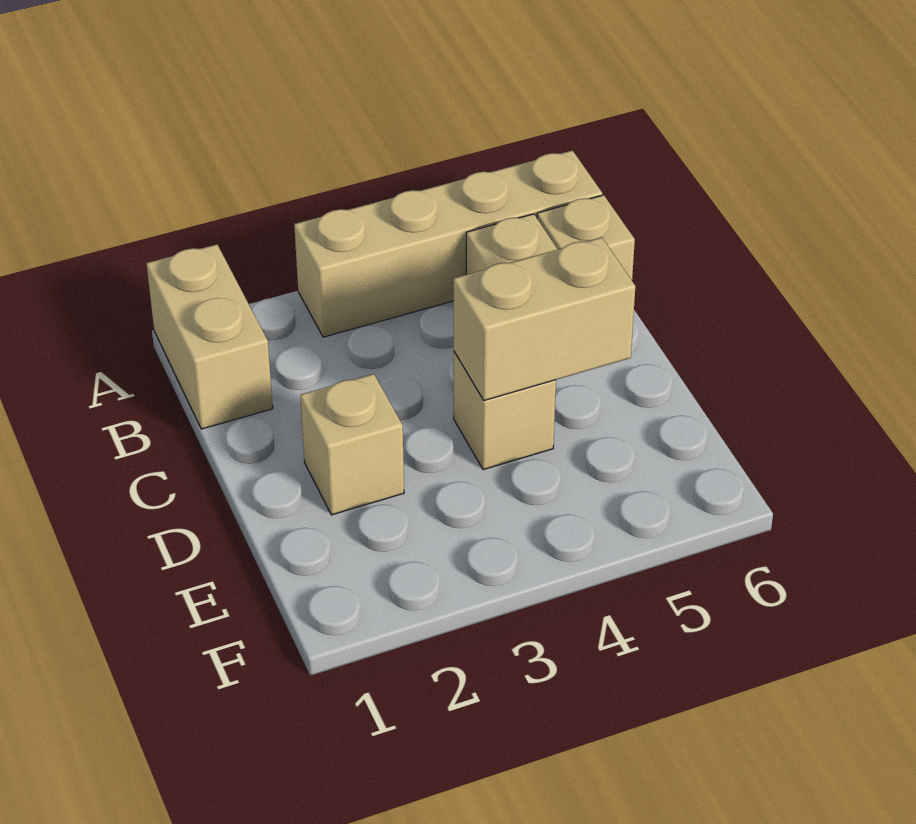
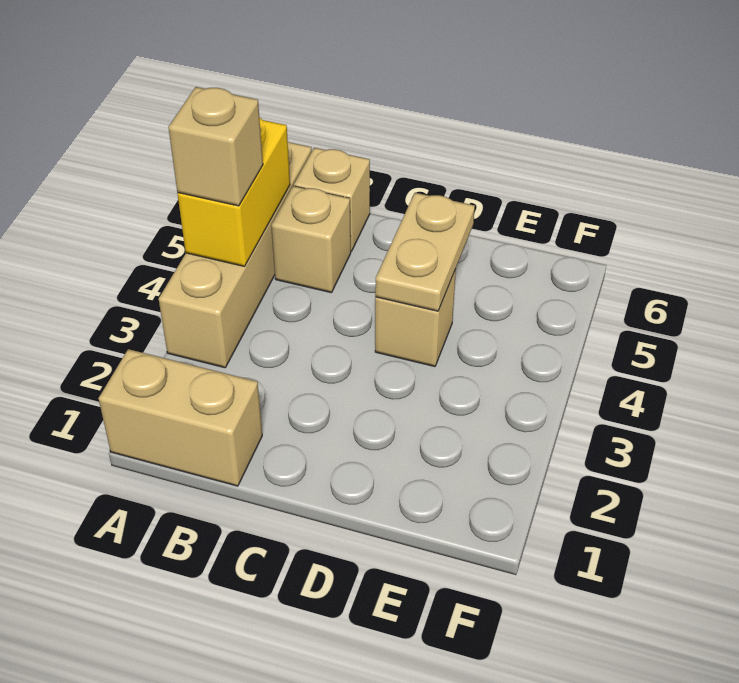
none -> yellow brick A4:A5 level 2
tan brick D2 level 1 -> tan brick A4 level 3
tan brick D4:D5 level 2 -> tan plate D4:D5 level 2

